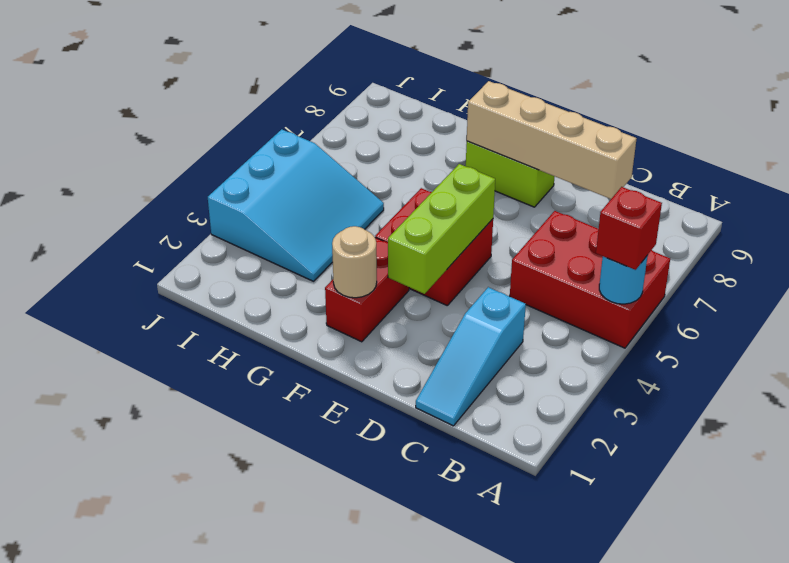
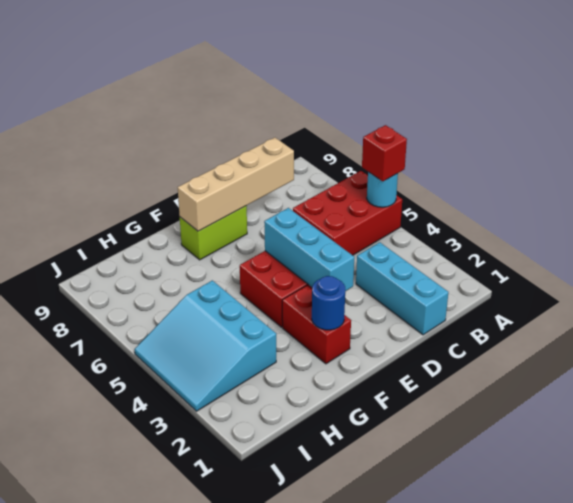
cyan slope C1:C3 level 1 top 3 -> cyan brick C1:C3 level 1
lime brick E3:E5 level 2 -> cyan brick E3:E5 level 2
tan round brick F2 level 2 -> blue round brick F2 level 2
cyan slope H3:J5 level 1 top J -> cyan slope H3:J5 level 1 top H

